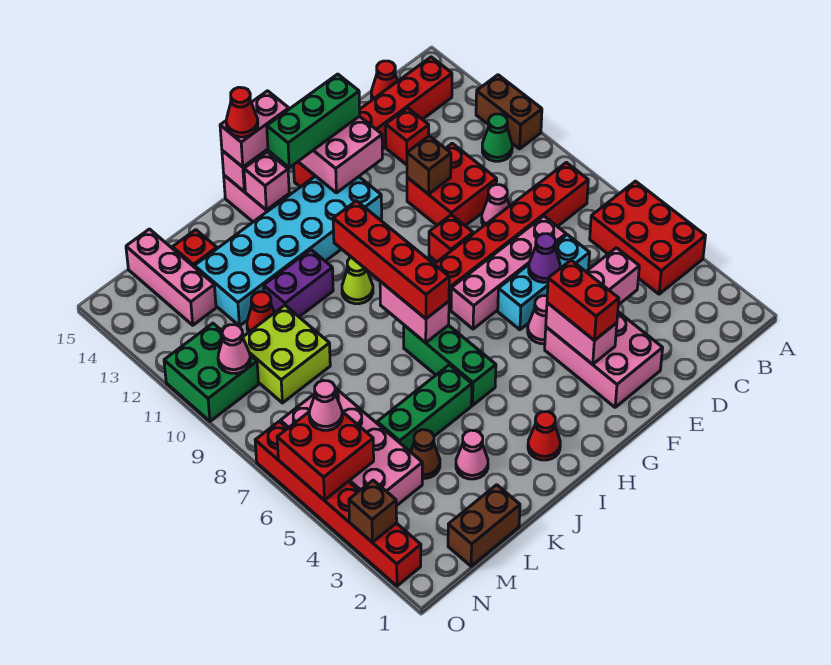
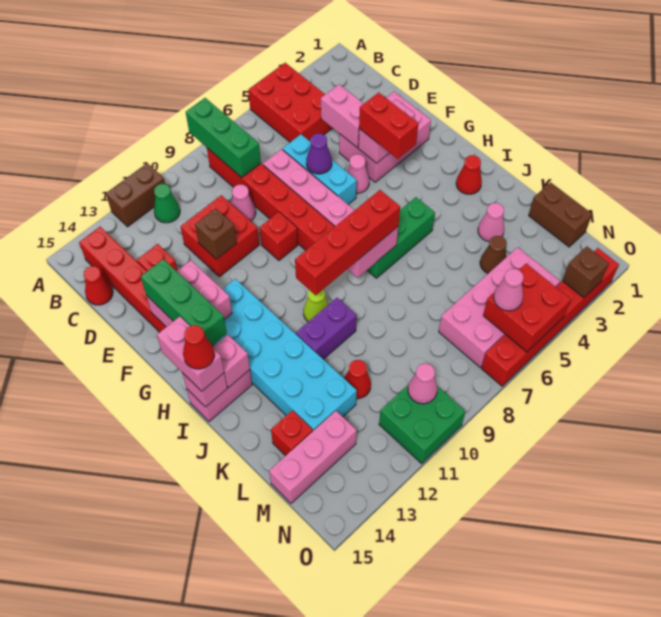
red brick A4:B6 level 1 -> red brick A4:C5 level 1
red brick F3:F4 level 3 -> red brick F4:G4 level 3
green brick J5:L5 level 1 -> green brick A8:C8 level 2
purple brick J11:K11 level 1 -> purple brick J10:J11 level 1
lime brick L9:M10 level 1 -> none

